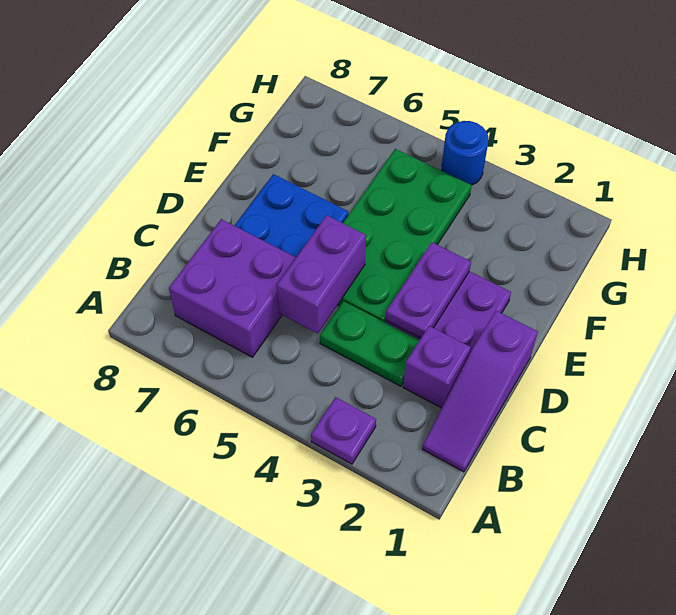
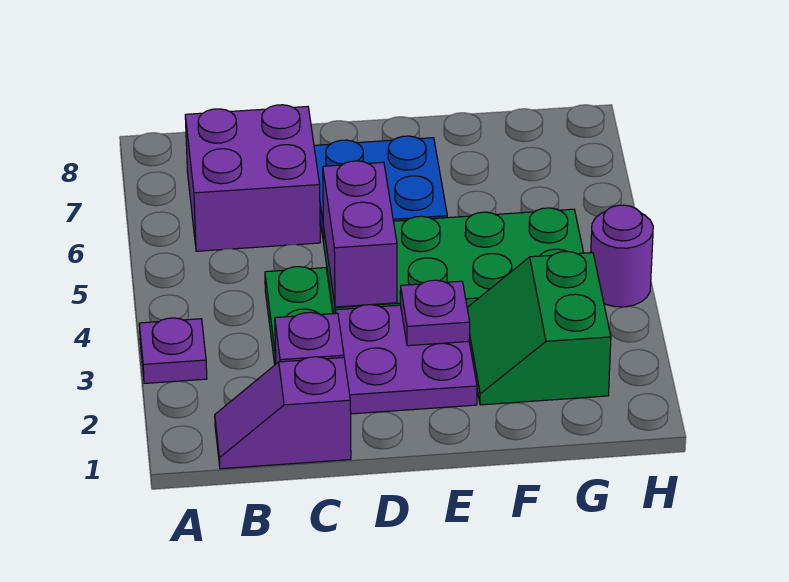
purple slope B1:D1 level 1 top D -> purple slope B1:C1 level 1 top C
purple brick C5:D5 level 2 -> purple brick D4:D5 level 2
purple plate D3:E3 level 2 -> purple plate E3 level 2
none -> green slope F2:G3 level 1 top G
blue round brick H4 level 1 -> purple round brick H4 level 1

